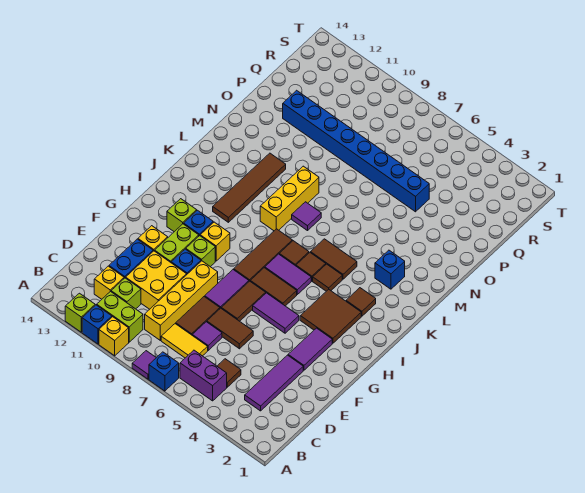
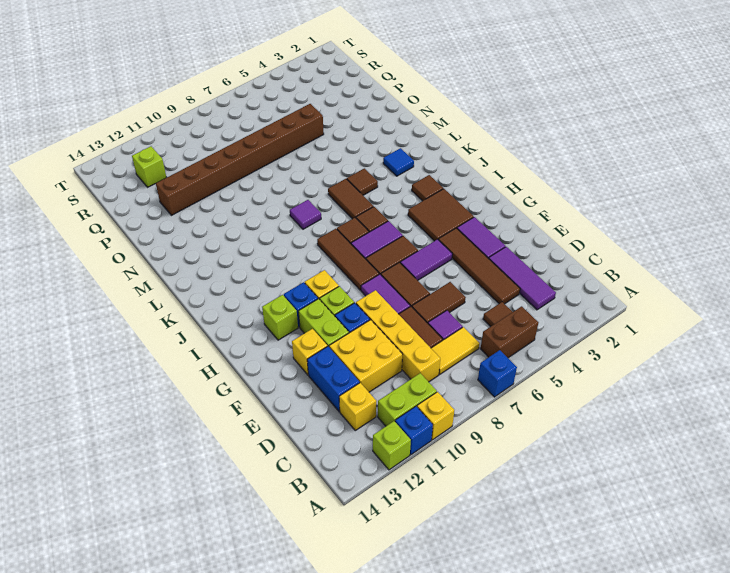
purple tile A8 level 1 -> none
purple brick B5:B6 level 1 -> brown brick B5:B6 level 1
lime brick C11 level 1 -> lime brick R12 level 1
brown tile J5 level 1 -> brown tile L5 level 1
brown tile J11:M11 level 1 -> brown tile D4:G4 level 1
brown tile K5:K6 level 1 -> brown tile K6:L6 level 1
yellow brick K9:M9 level 1 -> none
blue brick L3 level 1 -> blue tile L3 level 1
blue brick P5:P12 level 1 -> brown brick P5:P12 level 1

